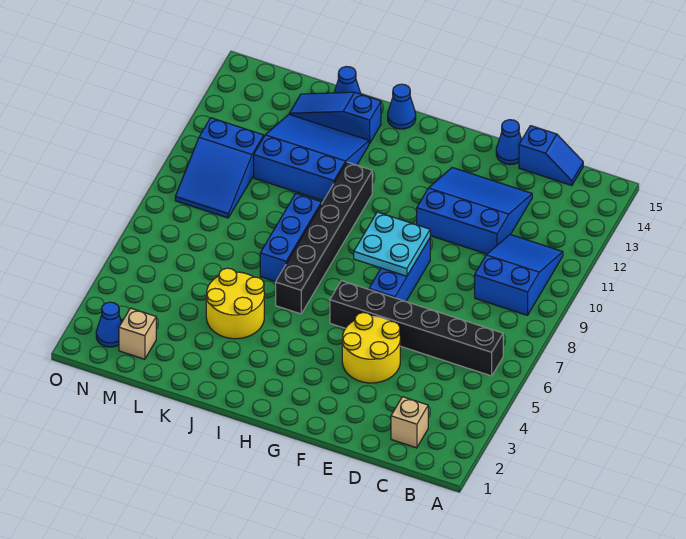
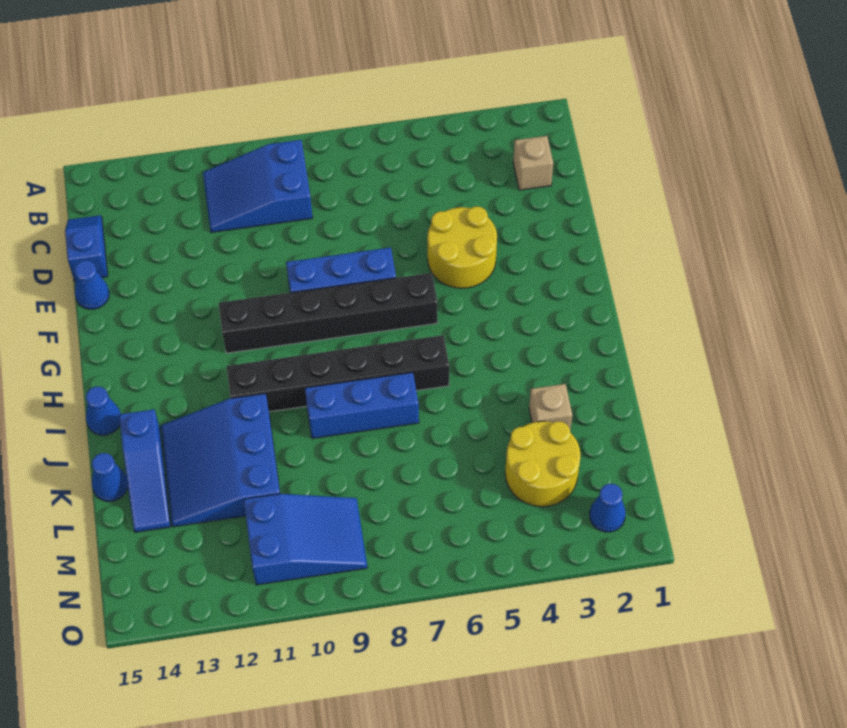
black brick B6:G6 level 1 -> black brick G6:G11 level 1
blue slope D11:F13 level 1 top 11 -> none
cyan plate F8:G9 level 2 -> none
yellow round brick J4:K5 level 1 -> yellow round brick L3:M4 level 1
tan brick M2 level 1 -> tan brick K3 level 1

